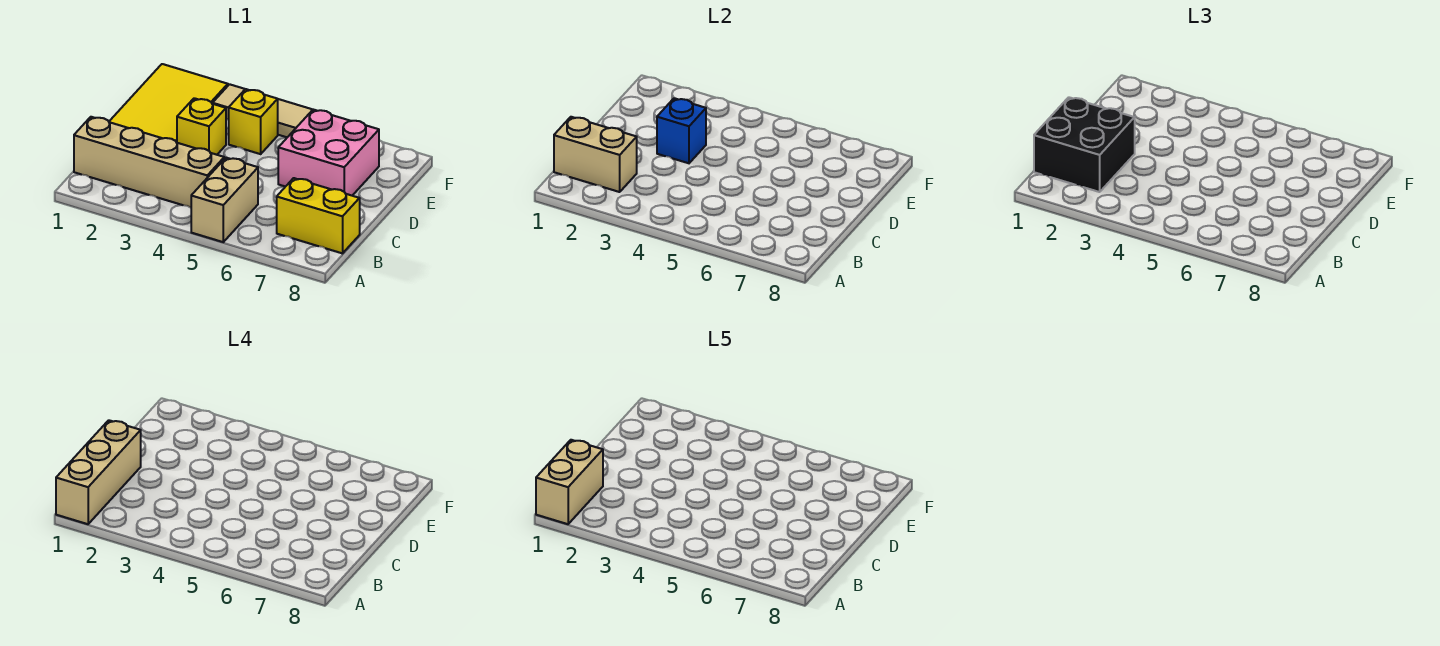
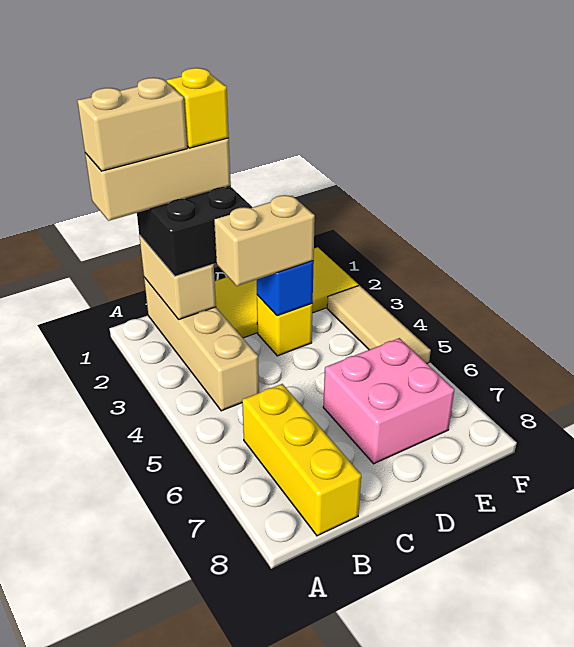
tan brick A5:B5 level 1 -> tan brick C3:D3 level 3
yellow brick B7:B8 level 1 -> yellow brick B6:B8 level 1
yellow brick E4 level 1 -> yellow brick C1 level 5

